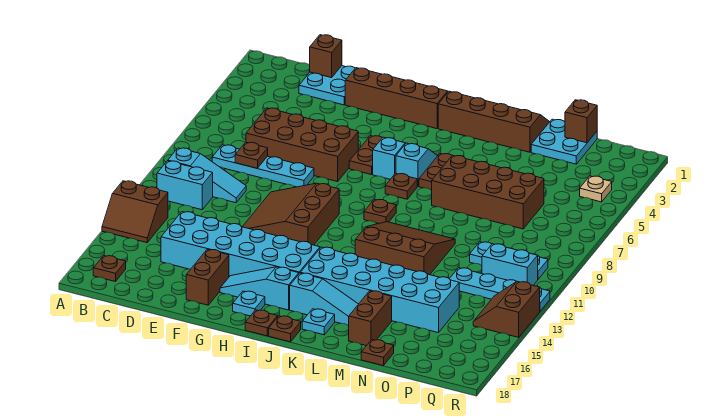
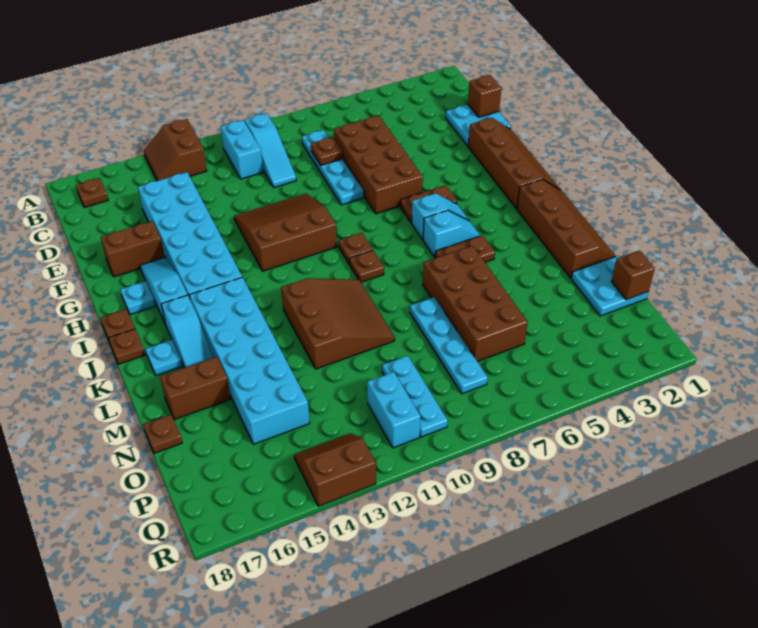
brown plate J7 level 1 -> brown plate I9 level 1
cyan plate O12:R12 level 1 -> cyan plate M8:P8 level 1
tan plate Q4 level 1 -> none

